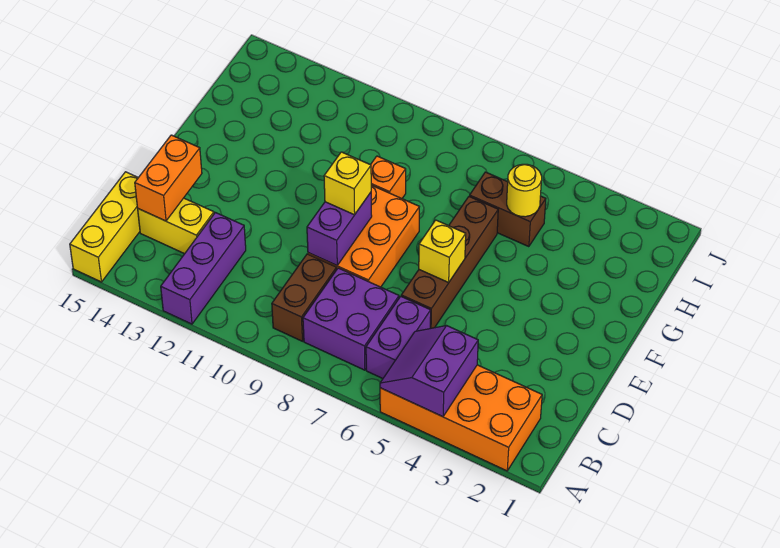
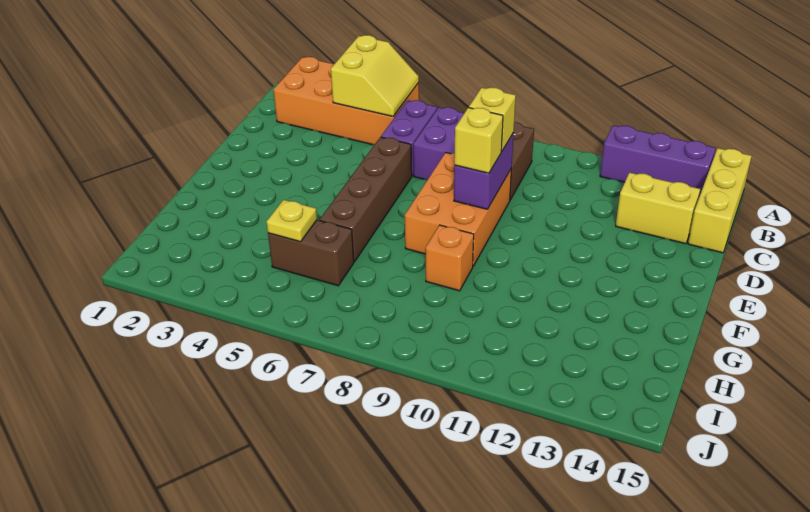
purple slope A4:B5 level 2 top 4 -> yellow slope A4:B5 level 2 top 4
purple brick A12:C12 level 1 -> purple brick A12:A14 level 1
orange brick C14:D14 level 2 -> none
yellow brick E6 level 2 -> yellow brick D9 level 3
yellow round brick H5 level 2 -> yellow plate H5 level 2

